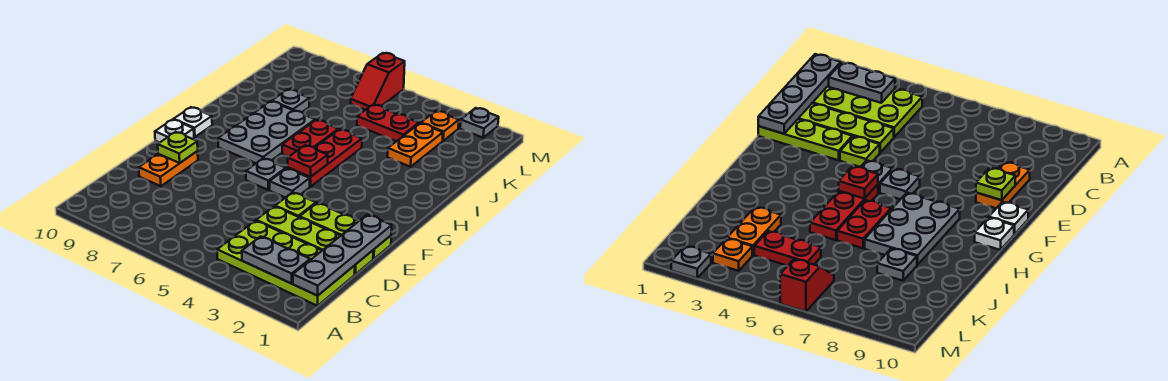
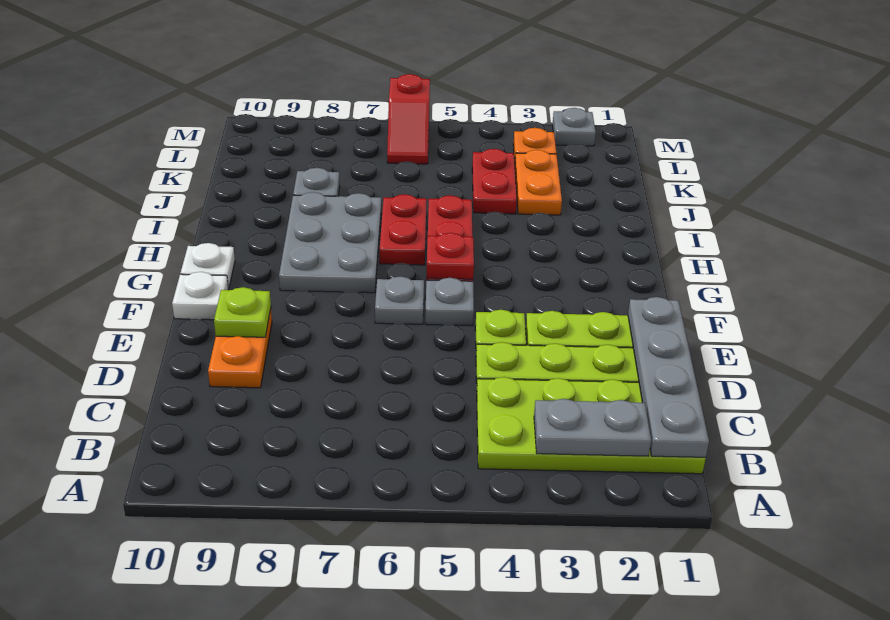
red plate K4:K5 level 1 -> red plate J4:K4 level 1

